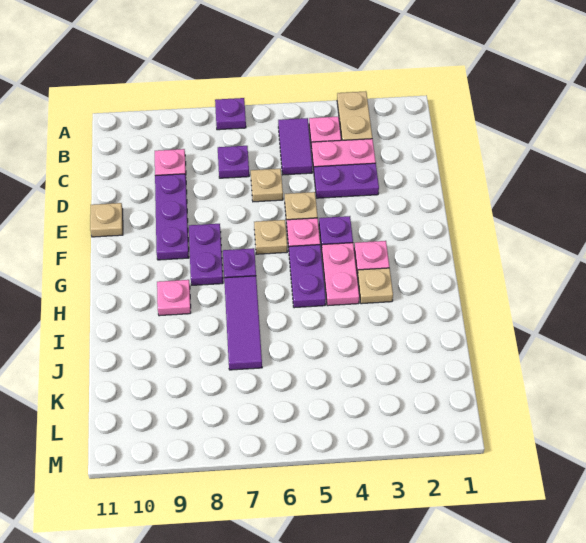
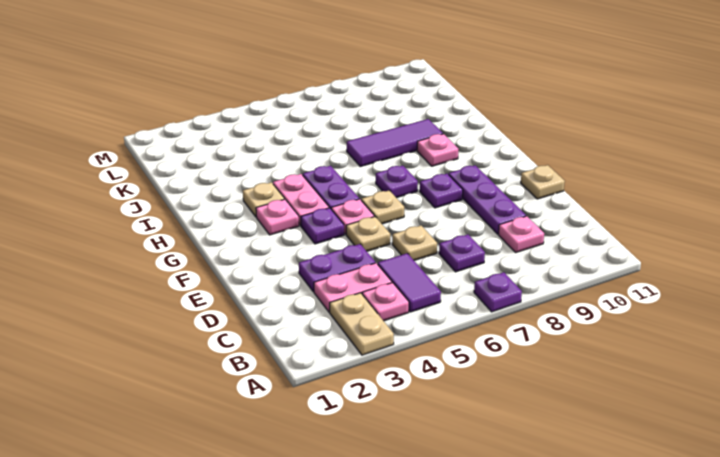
purple plate F8:G8 level 1 -> purple plate F8 level 1
purple tile H7:J7 level 1 -> purple tile I7:I9 level 1

